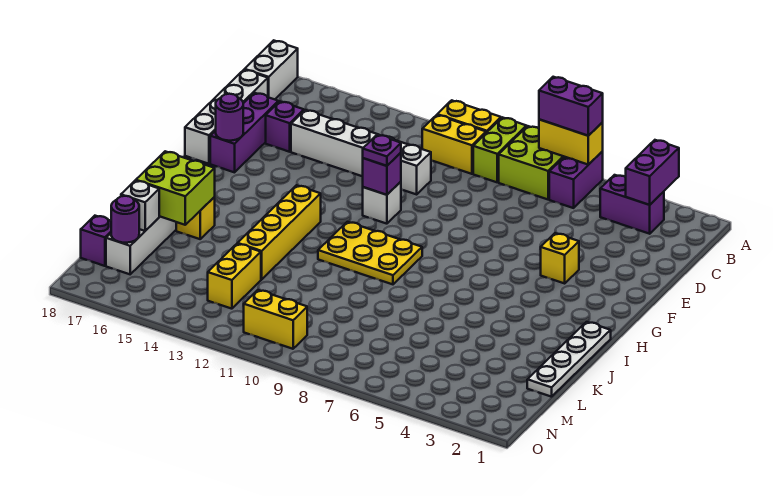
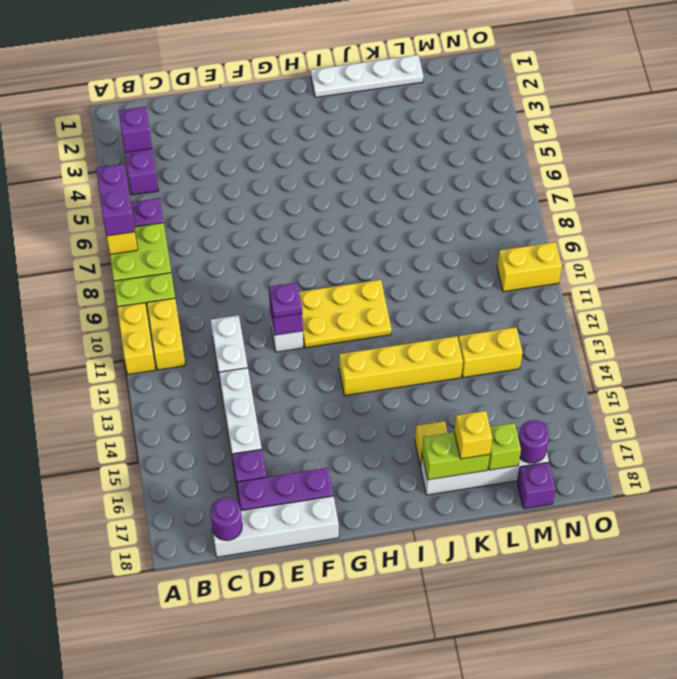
purple brick A3:B3 level 2 -> purple brick B3 level 2
white brick A18:B18 level 1 -> none
yellow brick F4 level 1 -> yellow brick K17 level 3
purple round brick F17 level 2 -> purple round brick C18 level 2
yellow plate H9:I11 level 1 -> yellow plate G10:I11 level 1
lime brick J16:K17 level 2 -> lime brick J17:K17 level 2
white brick L17 level 2 -> lime brick L17 level 2
yellow brick N10:N11 level 1 -> yellow brick N10:O10 level 1

